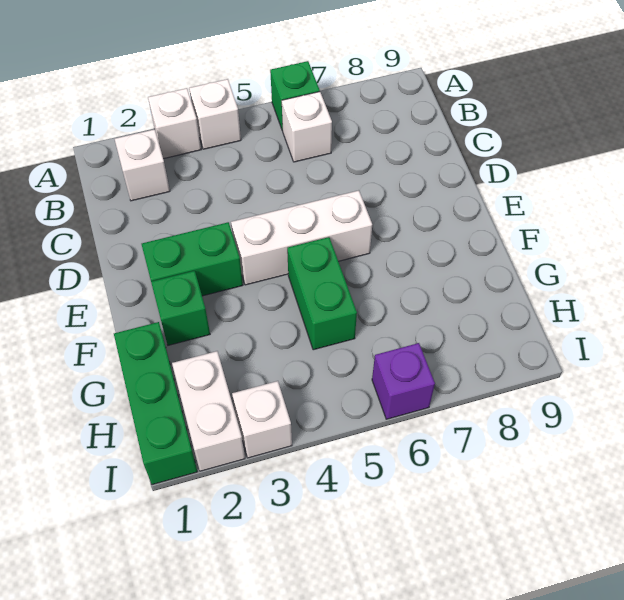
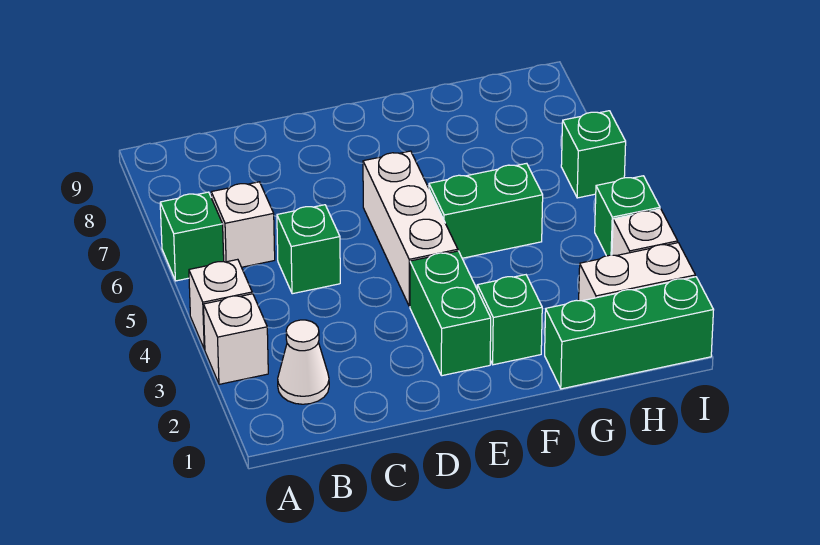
white brick B2 level 1 -> white cone B2 level 1
none -> green brick C5 level 1
none -> green brick I4 level 1
purple brick I6 level 1 -> green brick I6 level 1

